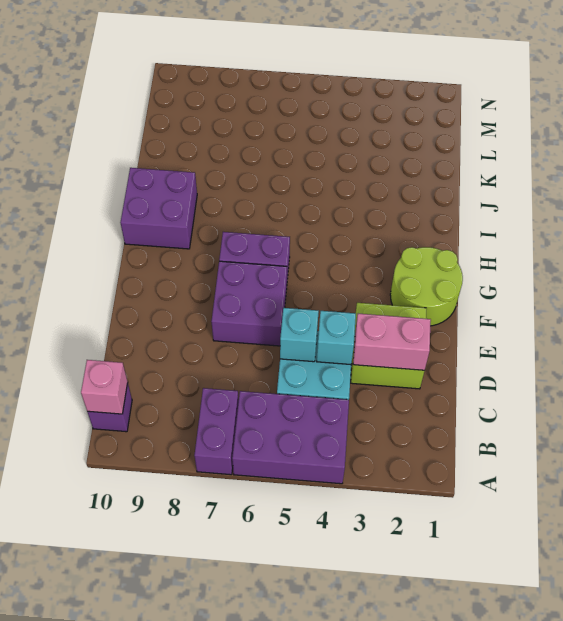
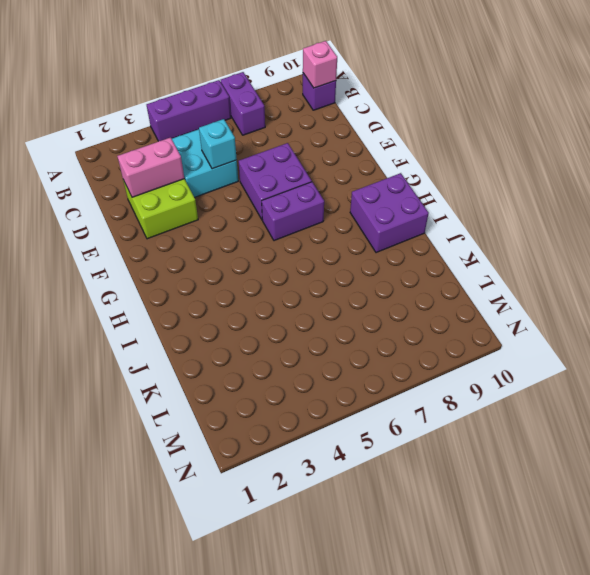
purple brick A4:B6 level 1 -> purple brick A4:A6 level 1
cyan brick D4 level 2 -> none
lime round brick F1:G2 level 1 -> none

